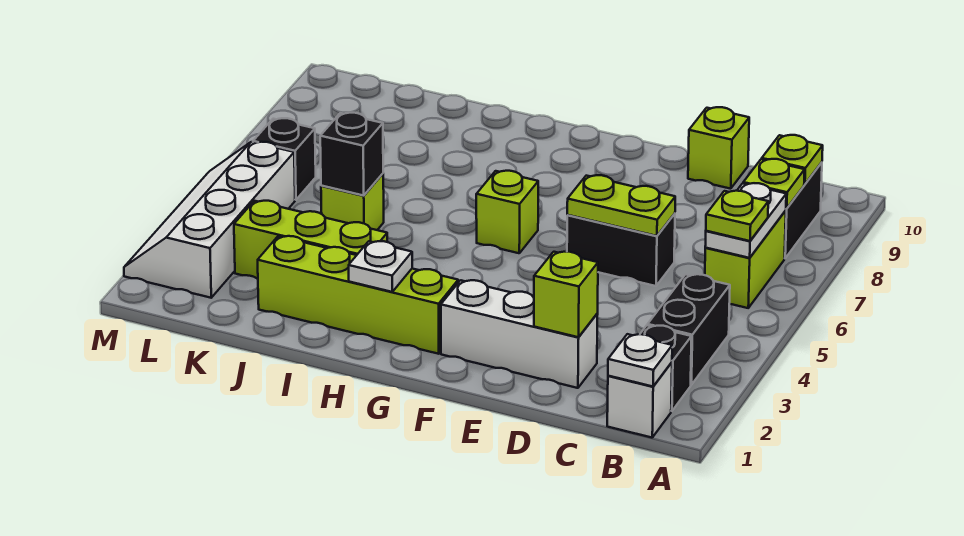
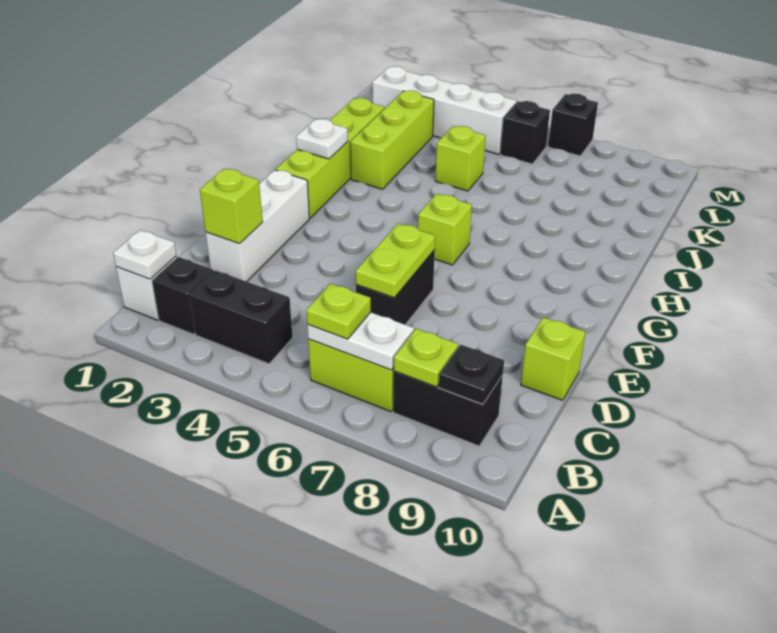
lime plate B9 level 2 -> black plate B9 level 2
black brick J5 level 2 -> black brick M7 level 1

